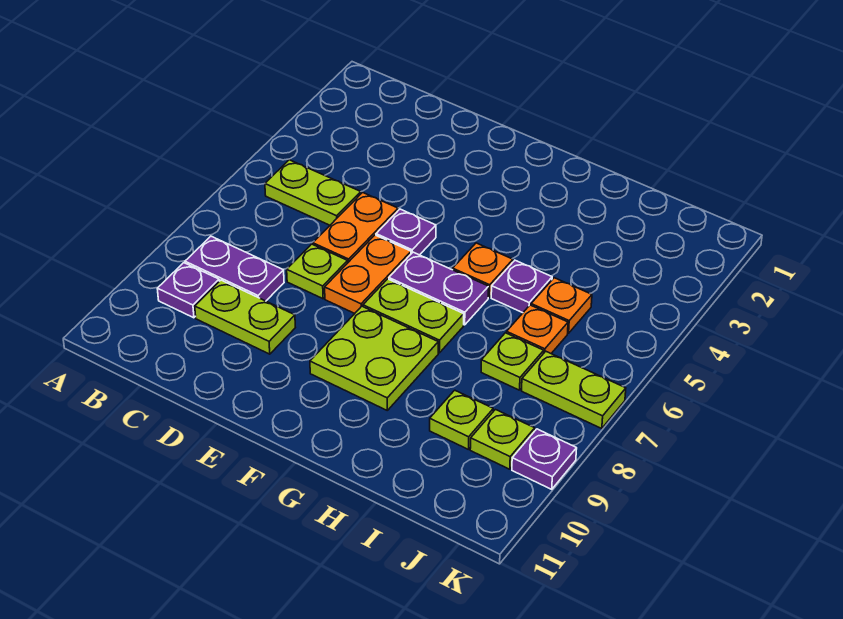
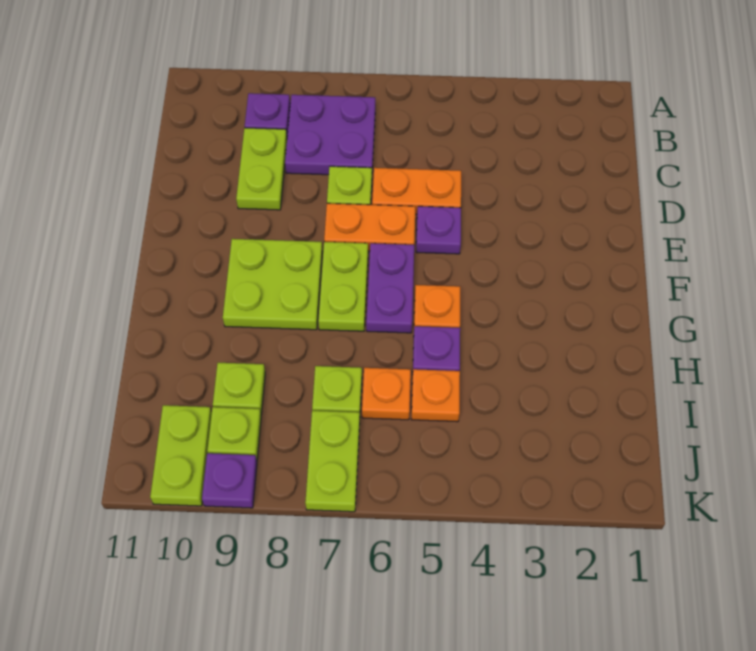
lime plate B5:C5 level 1 -> lime plate J10:K10 level 1
purple plate B8:C8 level 1 -> purple plate B7:C8 level 1

